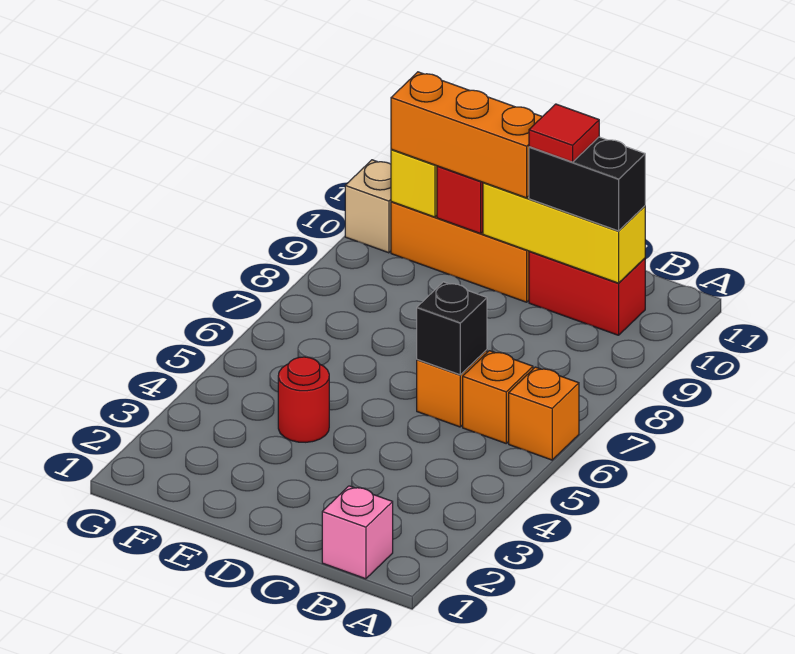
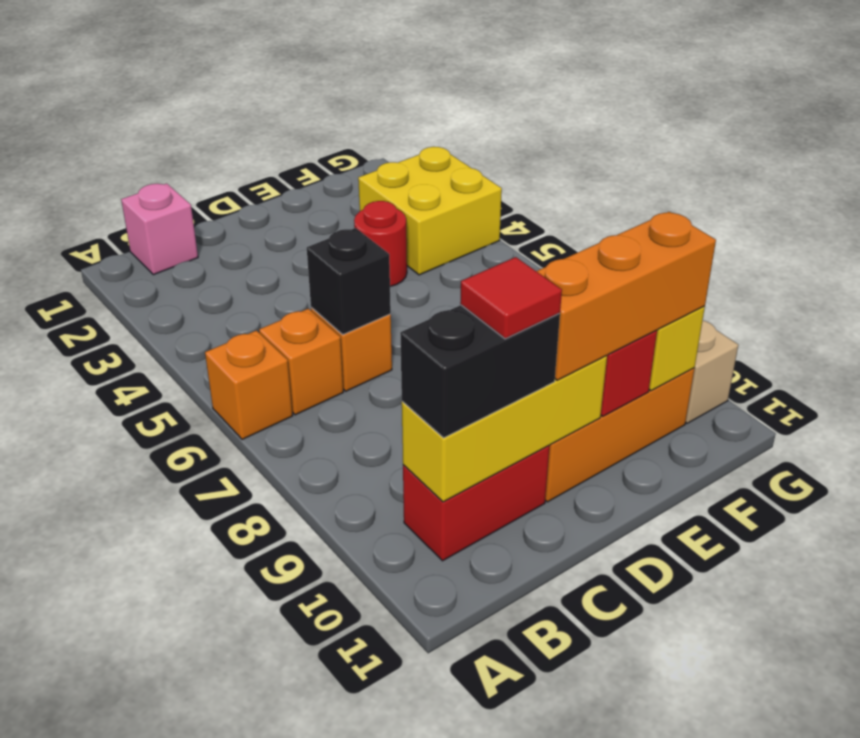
none -> yellow brick F3:G4 level 1

